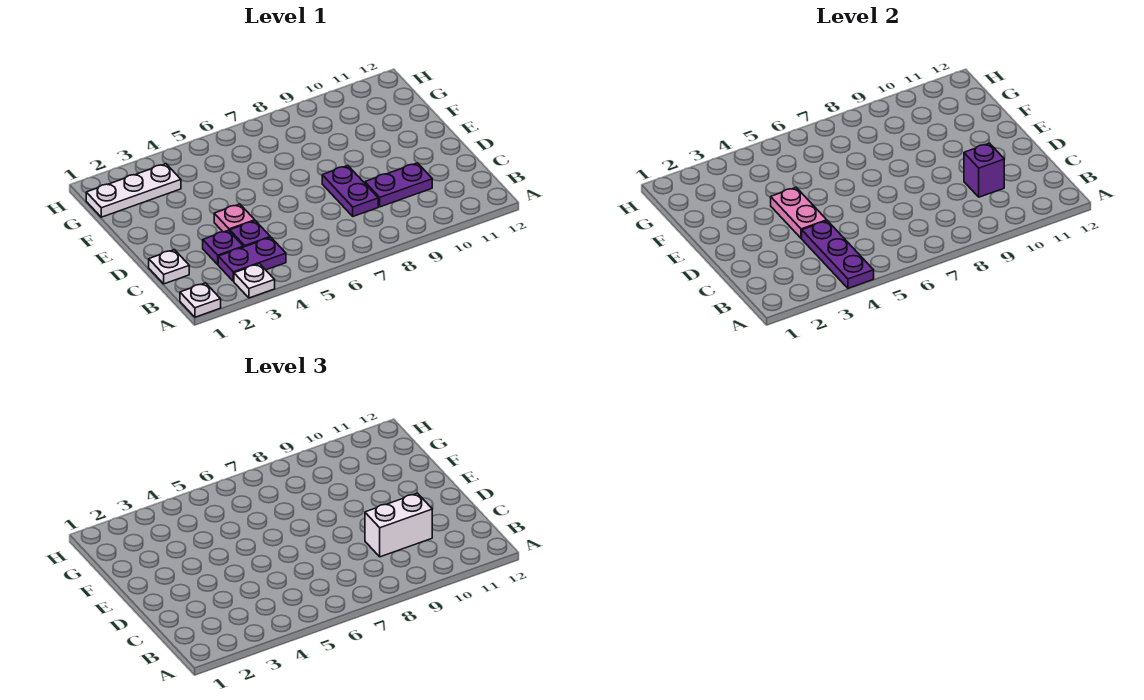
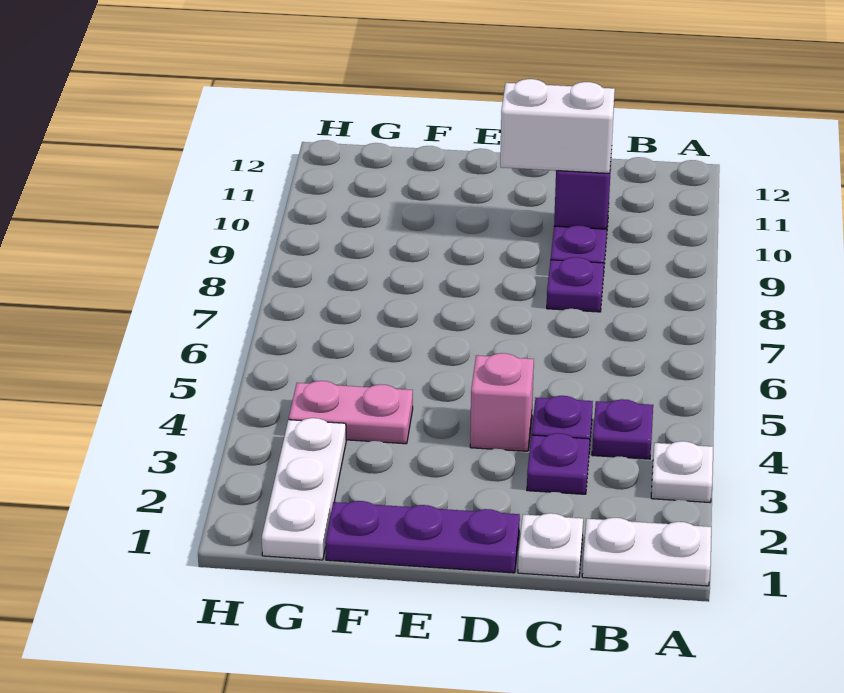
white plate A1 level 1 -> white plate A1:B1 level 1
purple plate A4:C4 level 2 -> purple plate D1:F1 level 1
purple plate B3:B4 level 1 -> purple plate B4 level 1
purple plate C8:D8 level 1 -> purple plate C8 level 1
white brick C9:C10 level 3 -> white brick C10:D10 level 3
pink plate D4 level 1 -> pink brick D4 level 1
pink plate D4:E4 level 2 -> pink plate F4:G4 level 1

